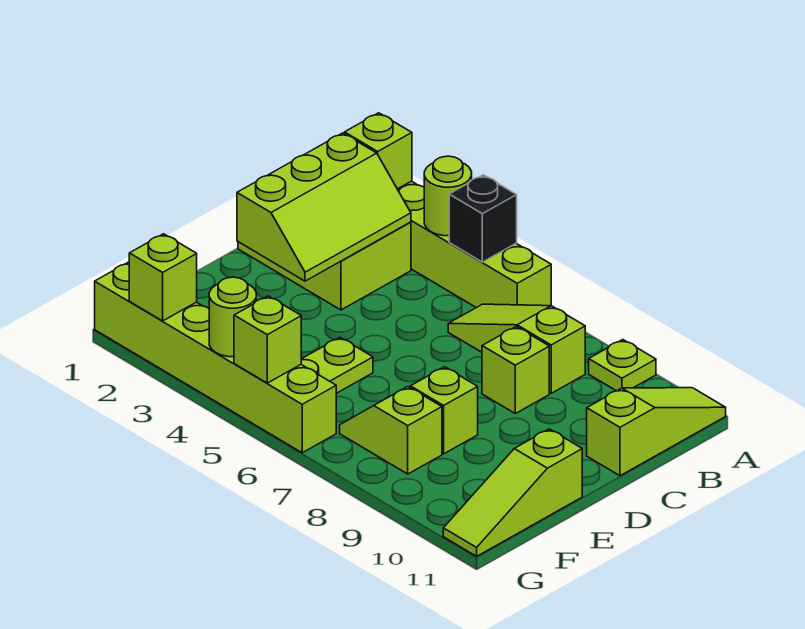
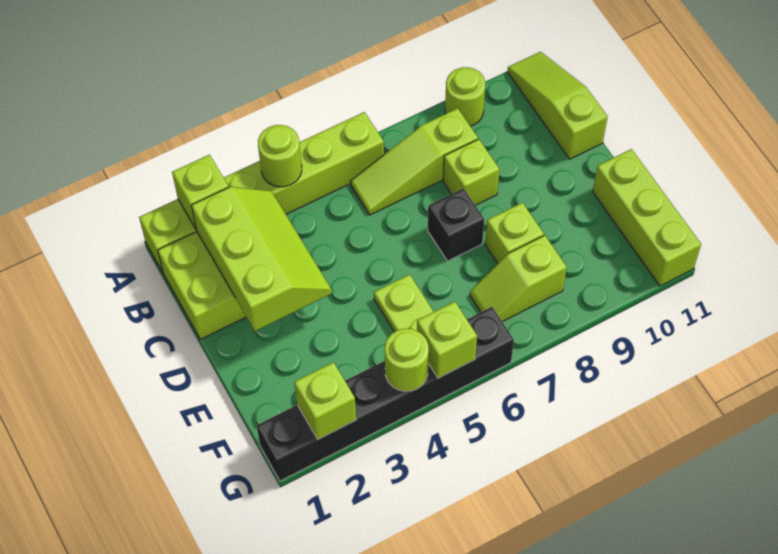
black brick A5 level 2 -> black brick D7 level 1
lime plate A9 level 1 -> lime round brick A9 level 1
lime slope E11:G11 level 1 top E -> lime brick E11:G11 level 1
lime brick G1:G6 level 1 -> black brick G1:G6 level 1

